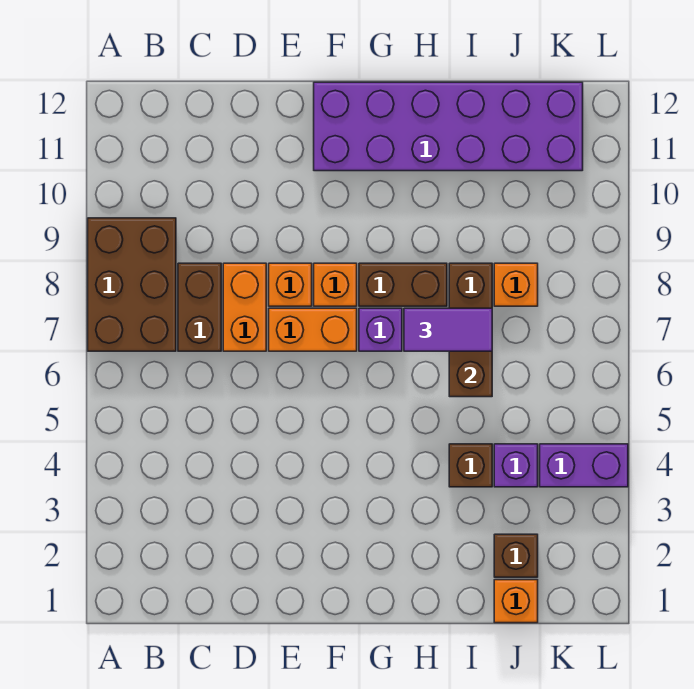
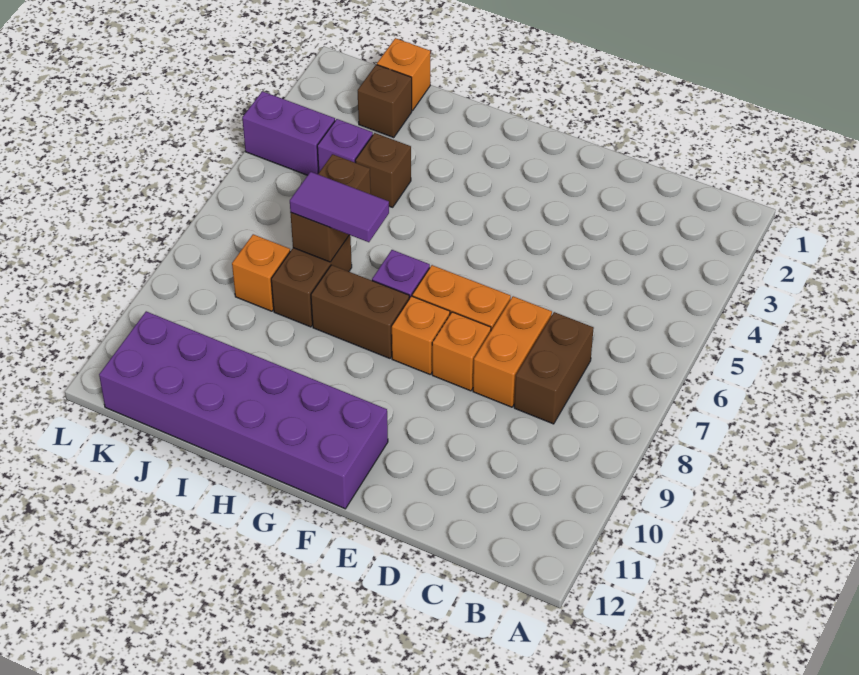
brown brick A7:B9 level 1 -> none

